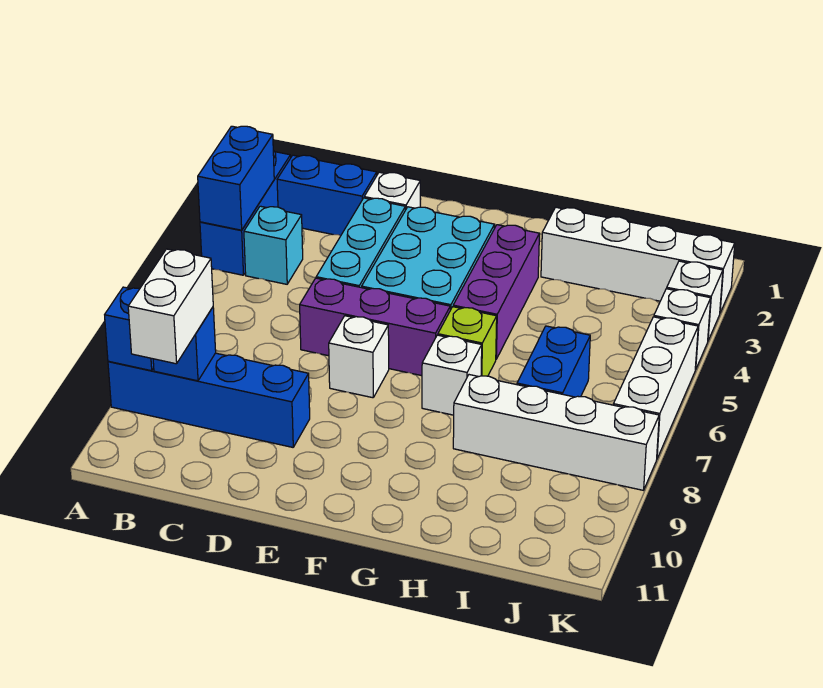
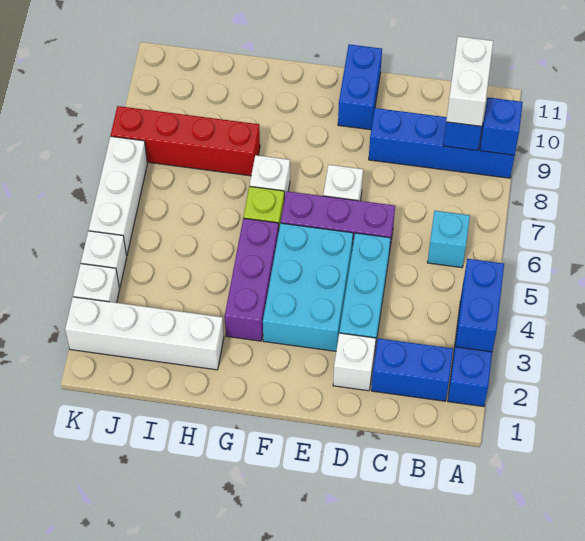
cyan brick B4 level 1 -> cyan brick B6 level 1
white brick H8:K8 level 1 -> red brick H8:K8 level 1
blue brick I6:I7 level 1 -> blue brick E10:E11 level 1

